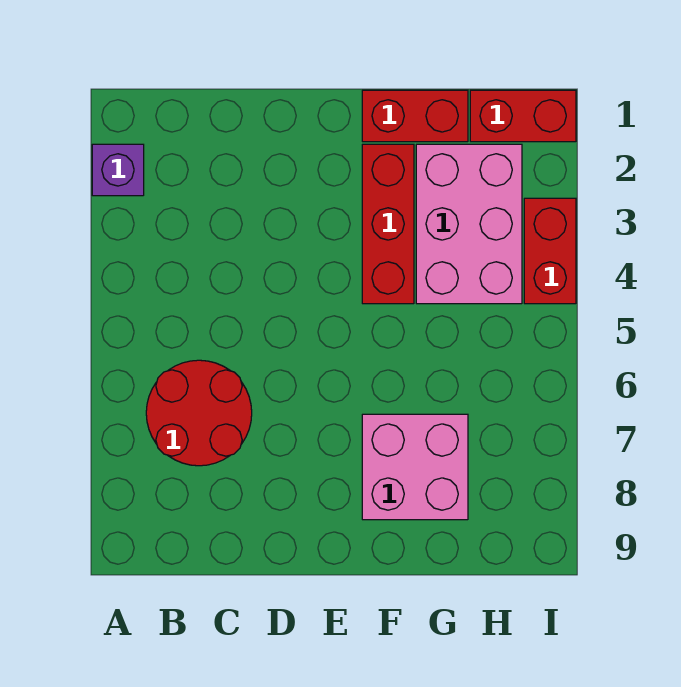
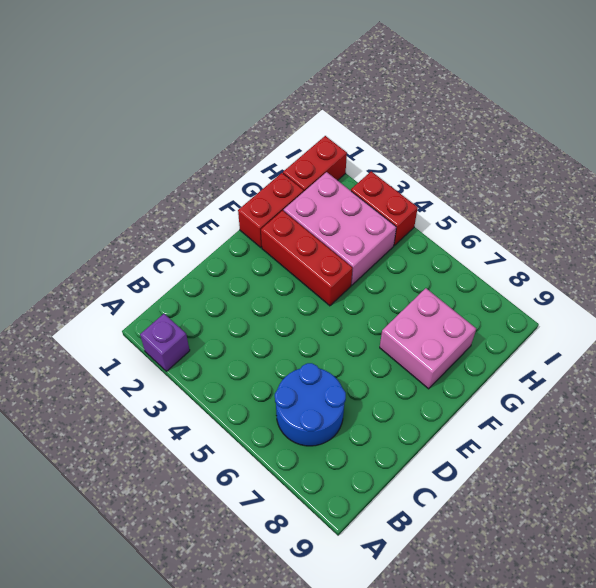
red round brick B6:C7 level 1 -> blue round brick B6:C7 level 1

